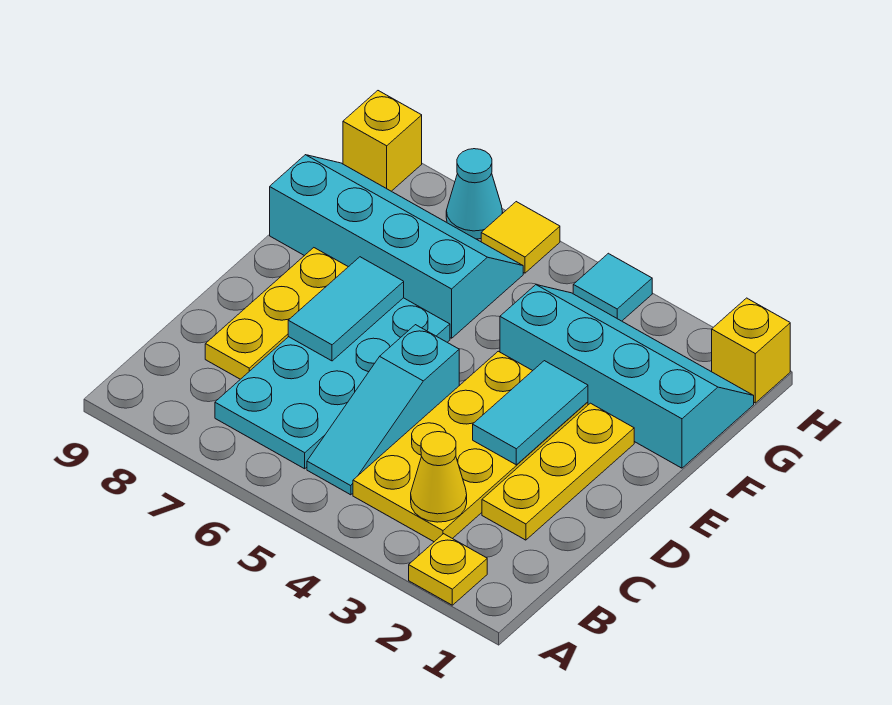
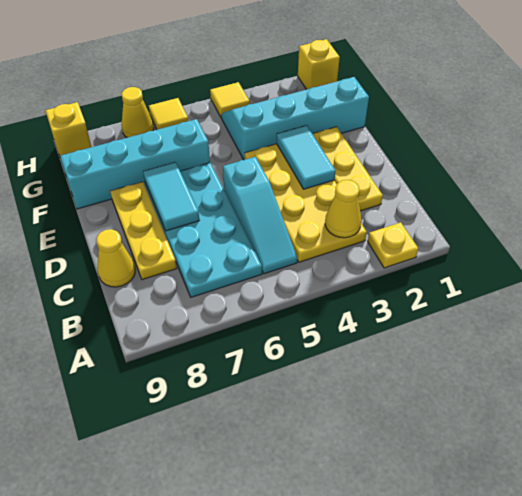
none -> yellow cone C9 level 1
cyan tile H4 level 1 -> yellow tile H4 level 1
cyan cone H7 level 1 -> yellow cone H7 level 1

